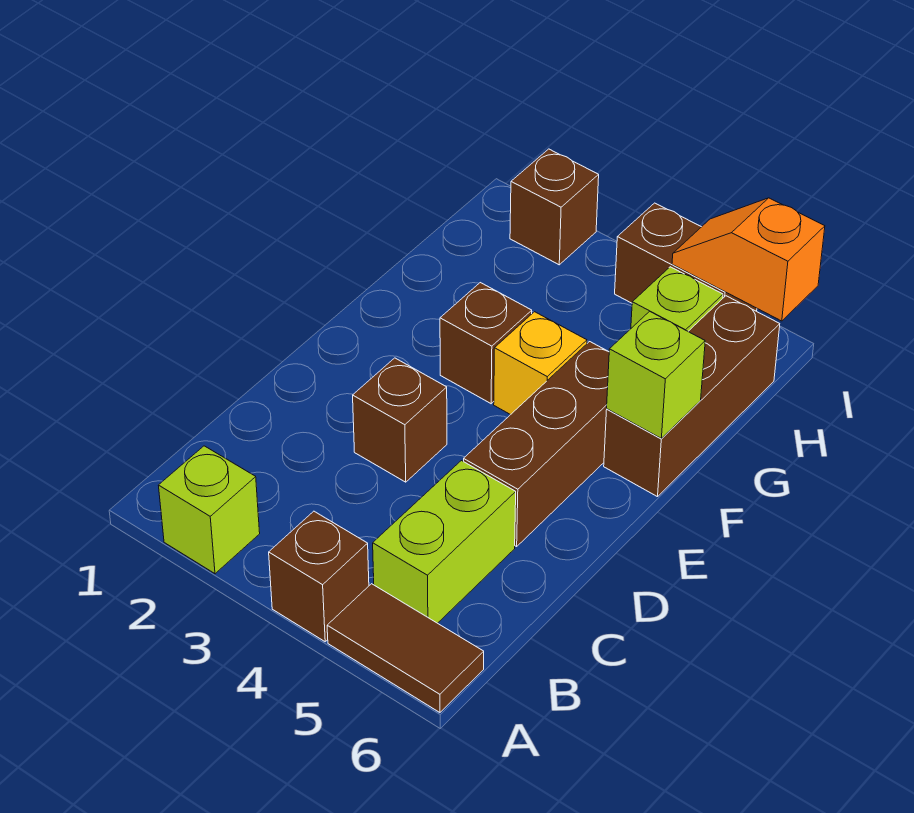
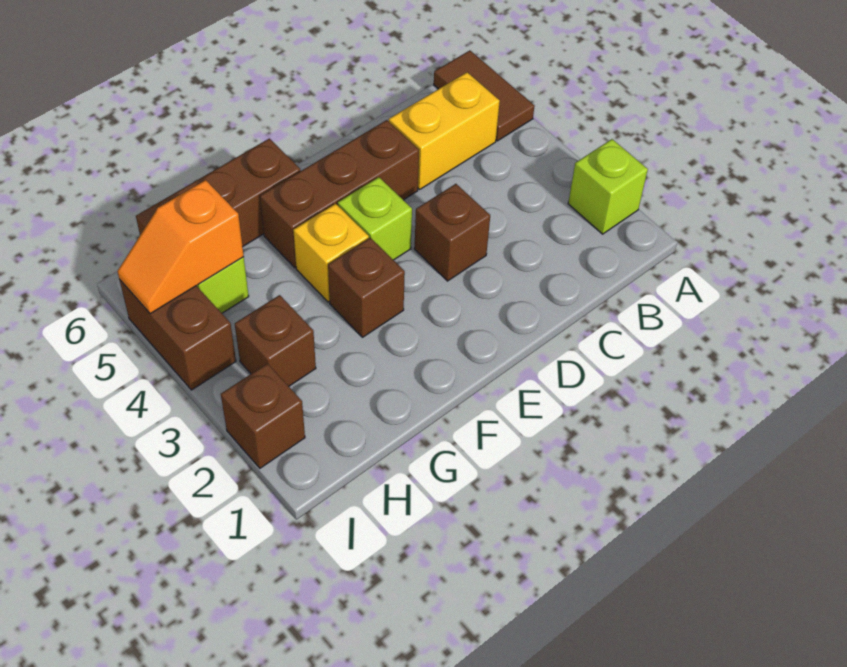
brown brick A4 level 1 -> brown brick H3 level 1
lime brick B5:C5 level 1 -> yellow brick B5:C5 level 1
lime brick F6 level 2 -> lime brick E4 level 1
orange slope I5:I6 level 2 top 6 -> orange slope H5:I5 level 2 top H

